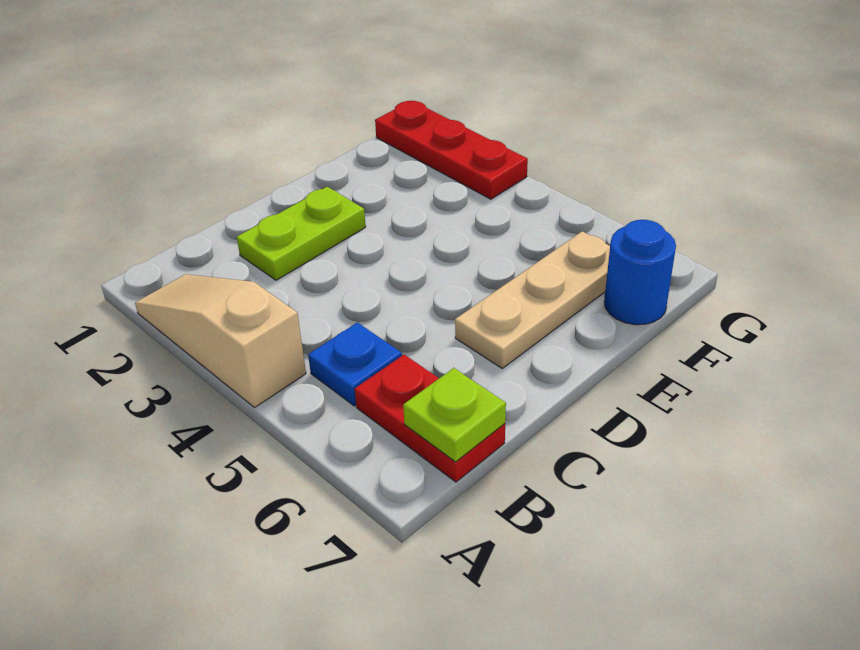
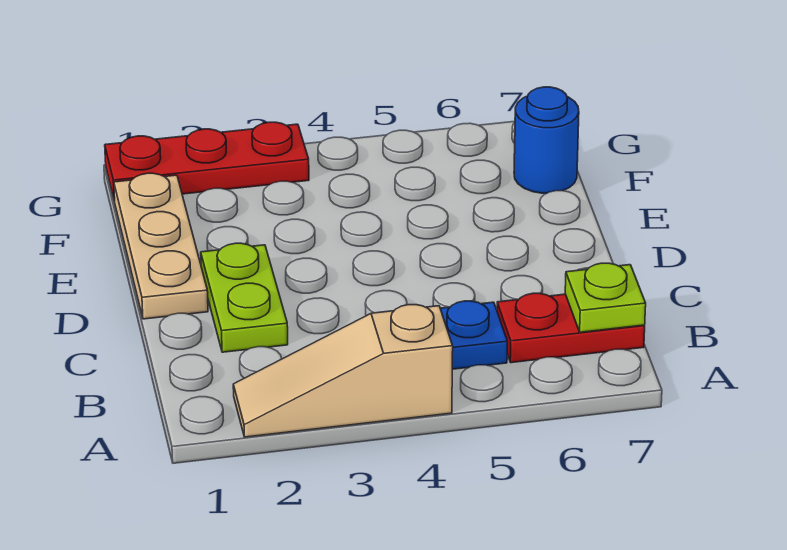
tan plate D6:F6 level 1 -> tan plate D1:F1 level 1

